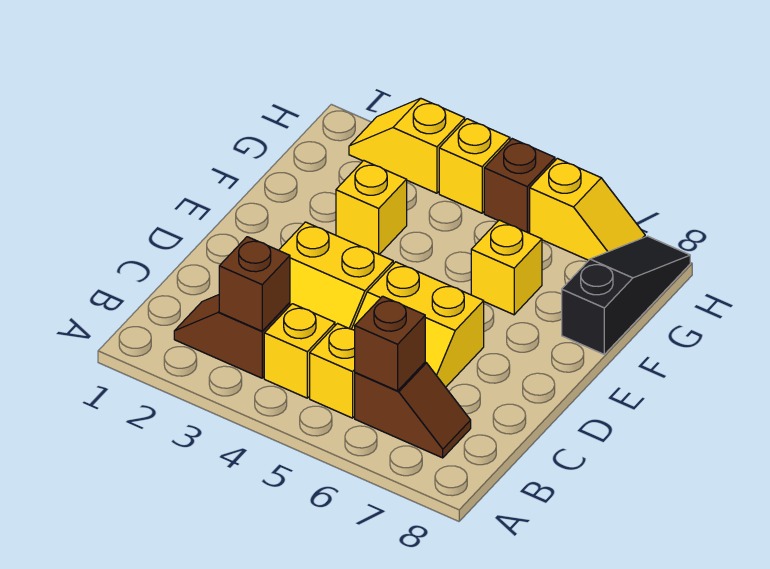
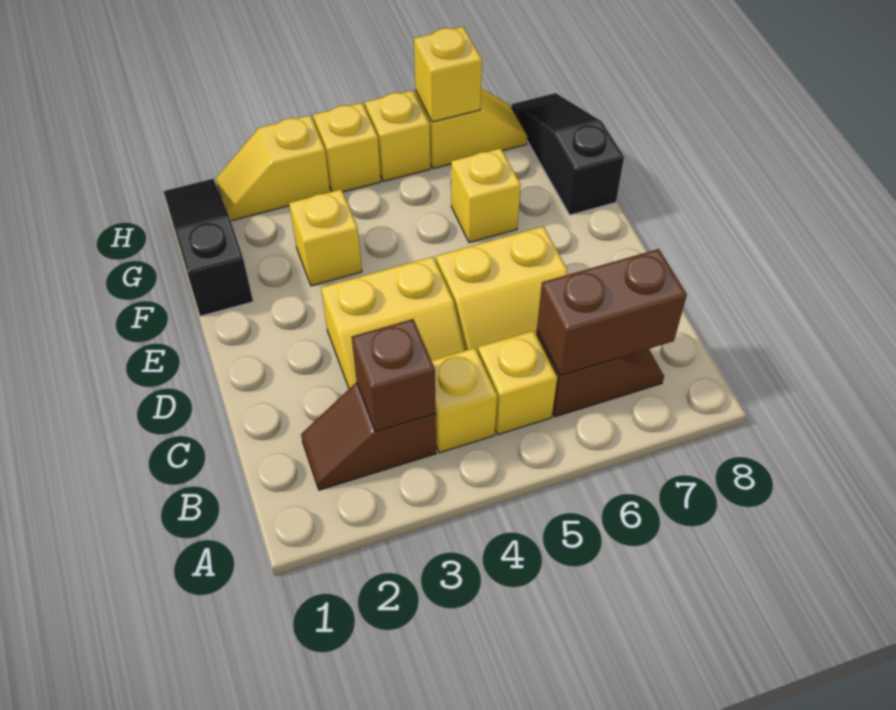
brown brick B6 level 2 -> brown brick B6:B7 level 2
none -> black slope F1:H1 level 1 top F
brown brick H5 level 1 -> yellow brick H5 level 1
none -> yellow brick H6 level 2

